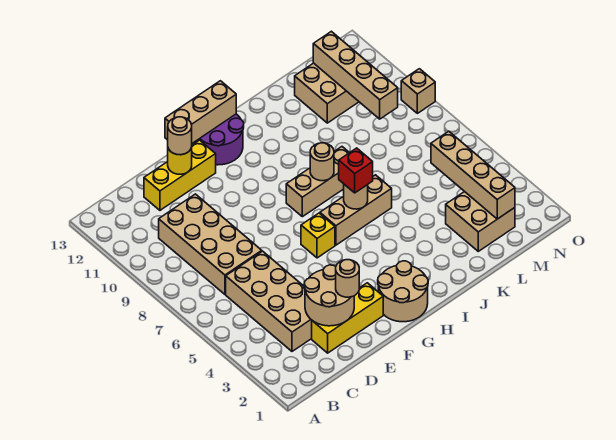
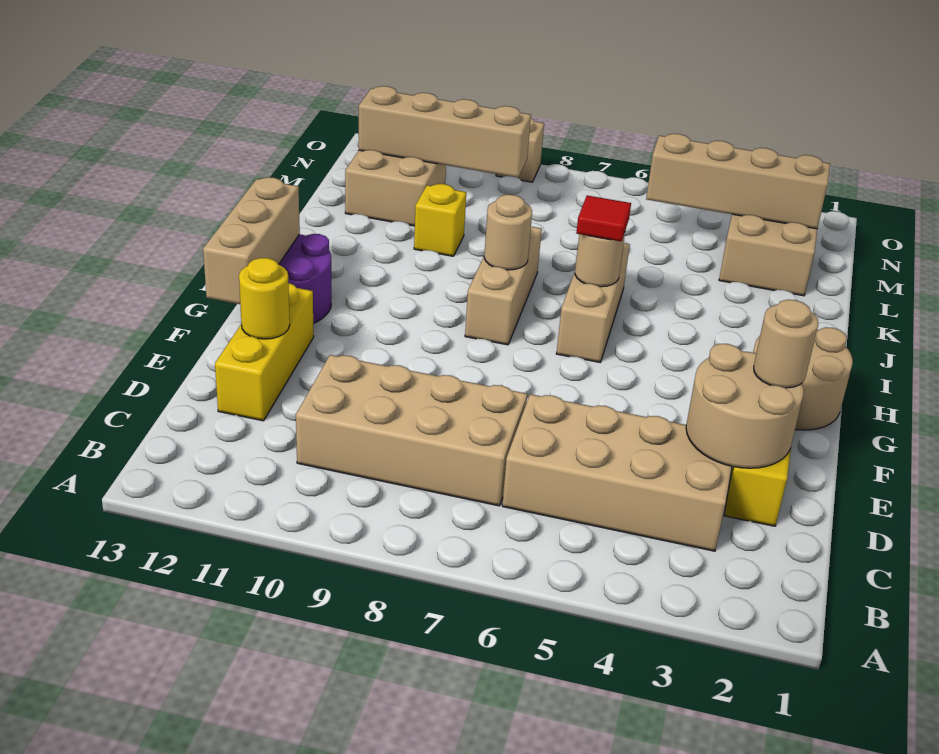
tan round brick E12 level 3 -> none
yellow brick G6 level 1 -> yellow brick K10 level 1
red brick I6 level 3 -> red tile I6 level 3

